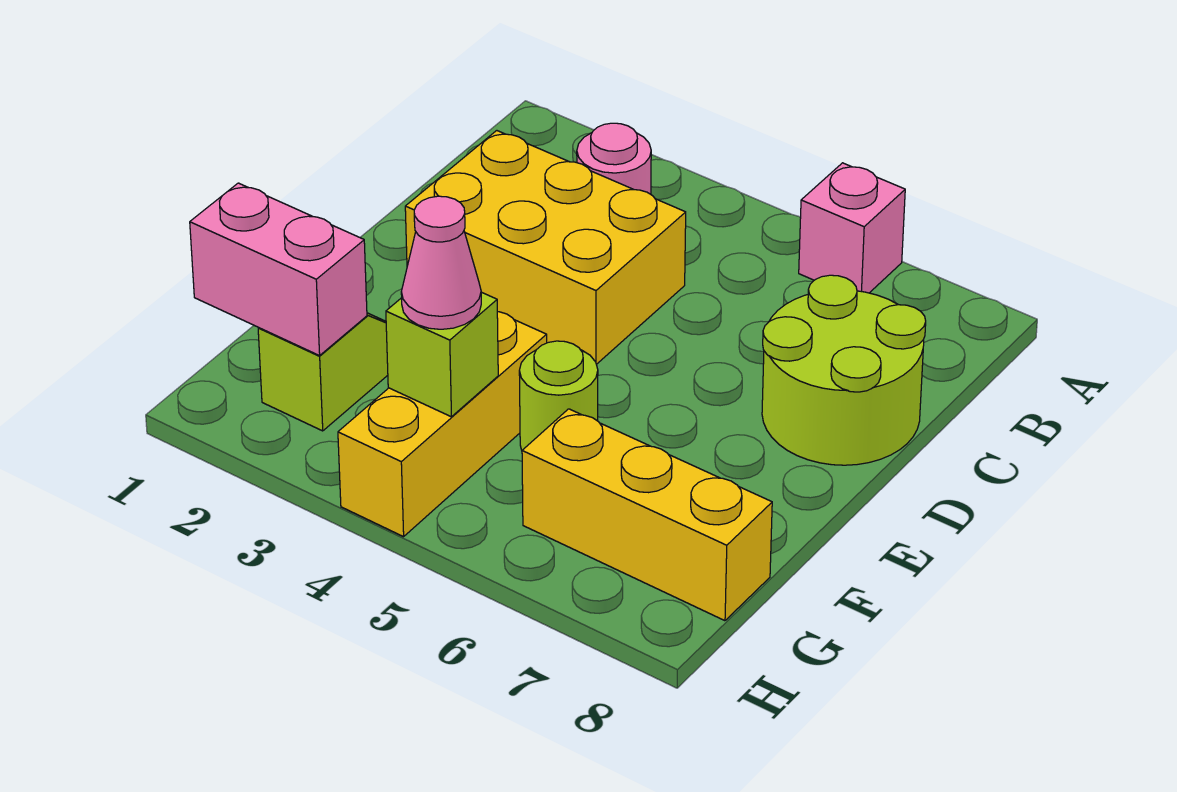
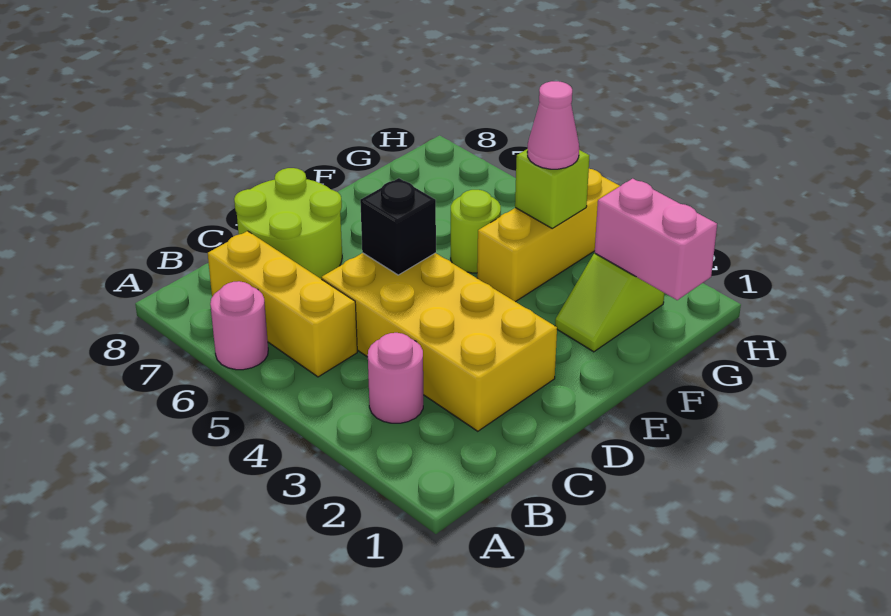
pink brick A6 level 1 -> pink round brick A6 level 1
yellow brick C2:D4 level 1 -> yellow brick C2:D5 level 1
none -> black brick D5 level 2
yellow brick G6:G8 level 1 -> yellow brick B5:B7 level 1

